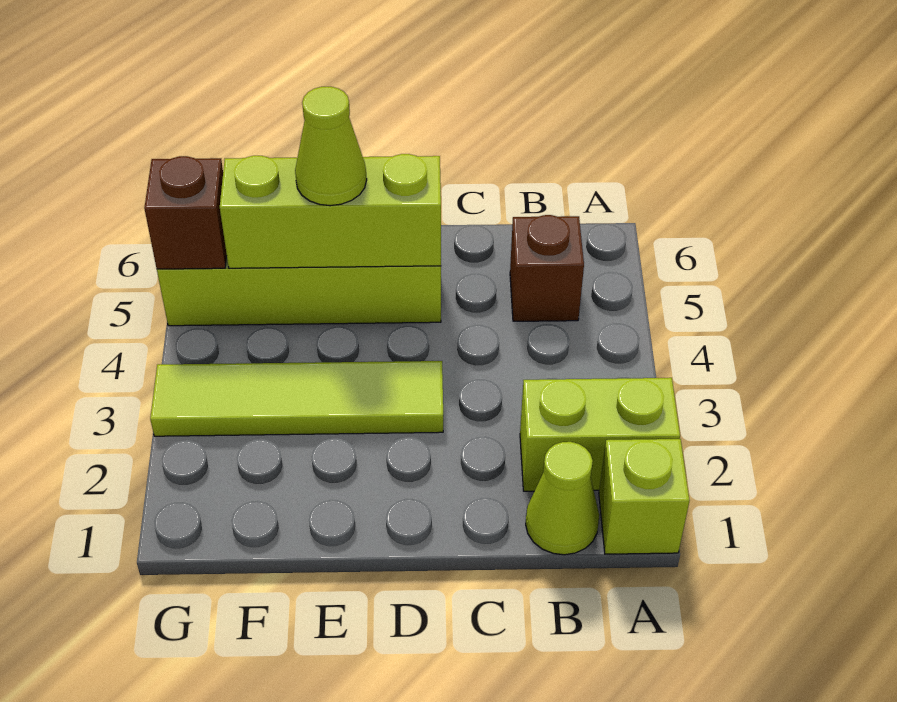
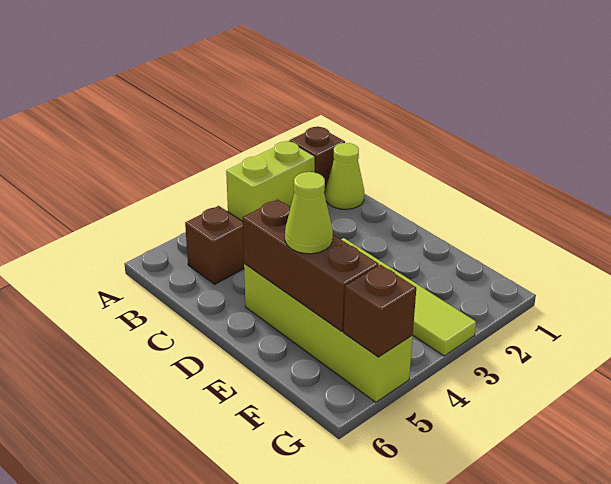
lime brick A1 level 1 -> brown brick A1 level 1
lime brick A2:B2 level 1 -> lime brick A2:A3 level 1
lime brick D5:F5 level 2 -> brown brick D5:F5 level 2

